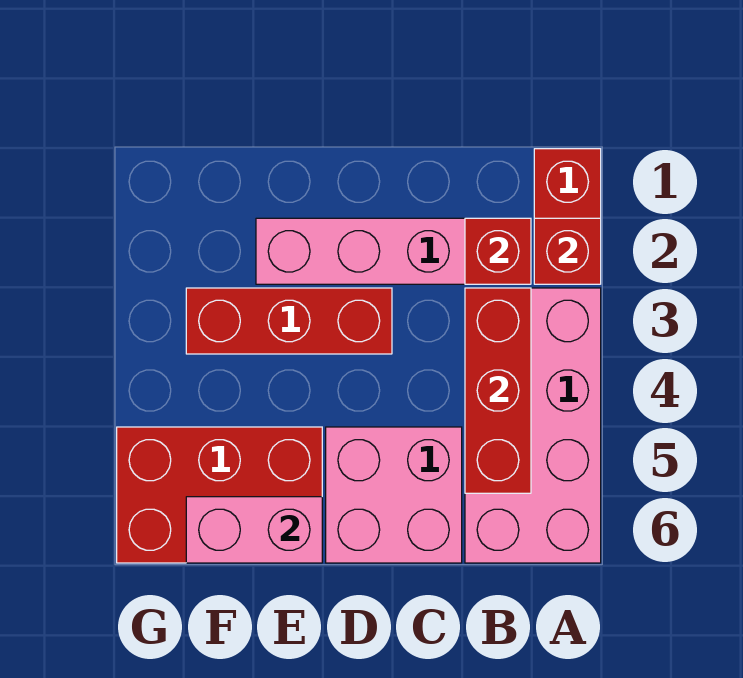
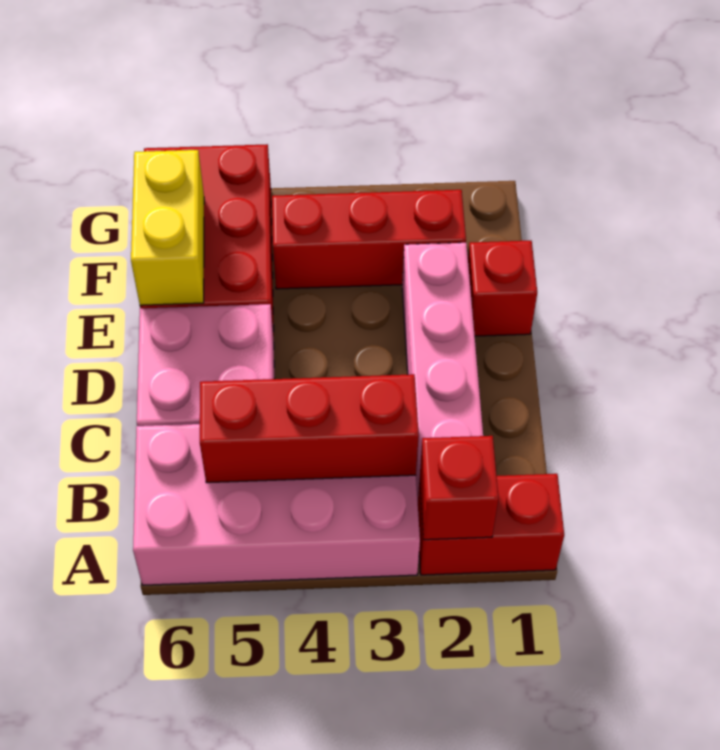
red brick B2 level 2 -> red brick E1 level 1
red brick D3:F3 level 1 -> red brick F2:F4 level 1
pink brick E6:F6 level 2 -> yellow brick E6:F6 level 2

